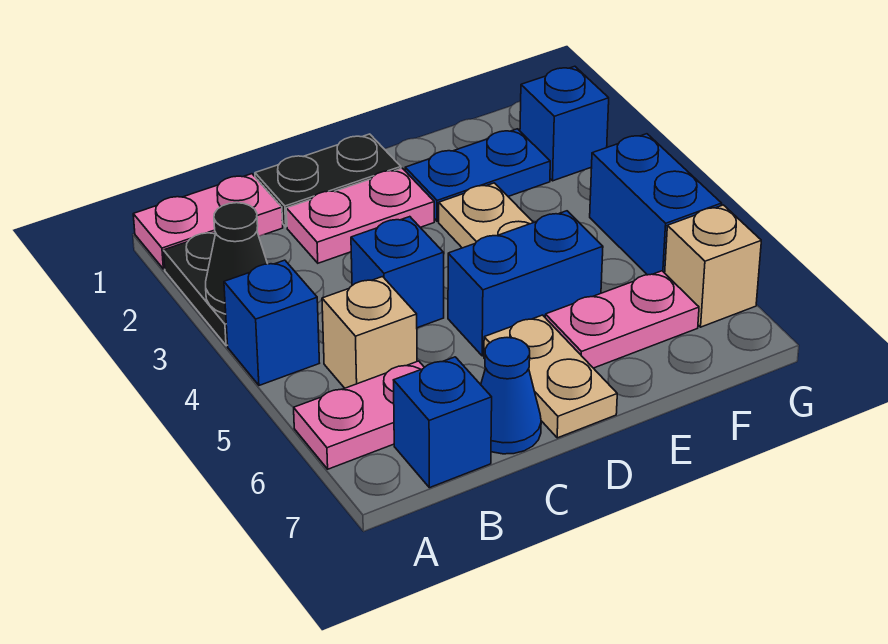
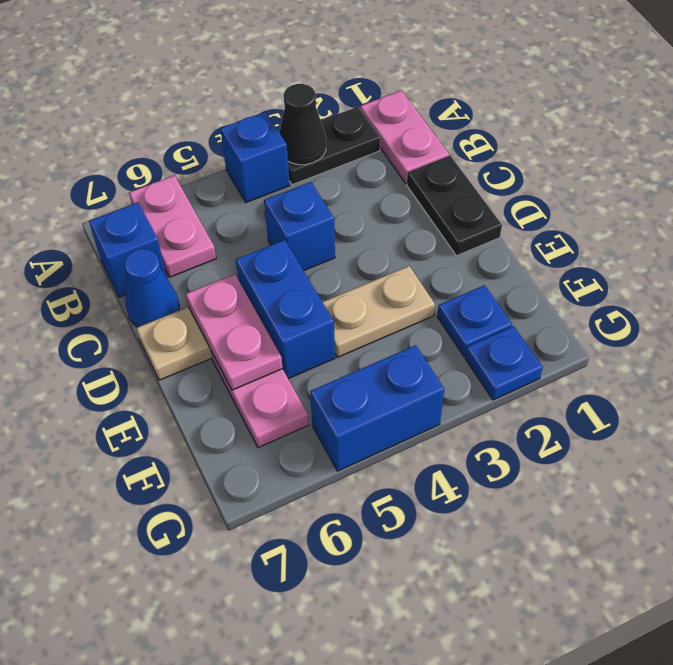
tan brick B5 level 1 -> none
pink plate C2:D2 level 1 -> pink plate D6:E6 level 2
blue plate E2:F2 level 1 -> blue plate F2 level 1
blue brick G2 level 1 -> blue plate G2 level 1
tan brick G6 level 1 -> none

